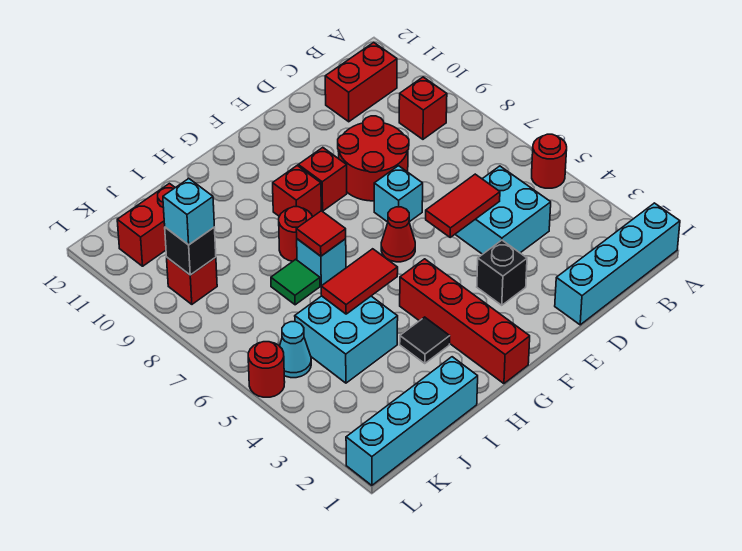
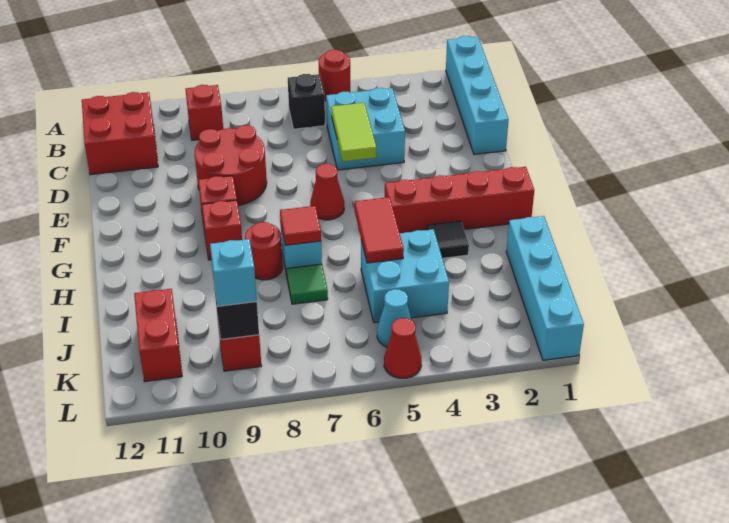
red brick B11:C11 level 1 -> red brick B11:C12 level 1
red tile D5:E5 level 2 -> lime tile D5:E5 level 2
black brick E3 level 1 -> black brick B6 level 1
cyan brick E7 level 1 -> none
red round brick L5 level 1 -> red cone L5 level 1

